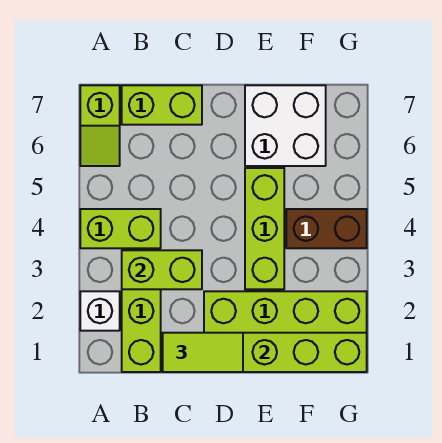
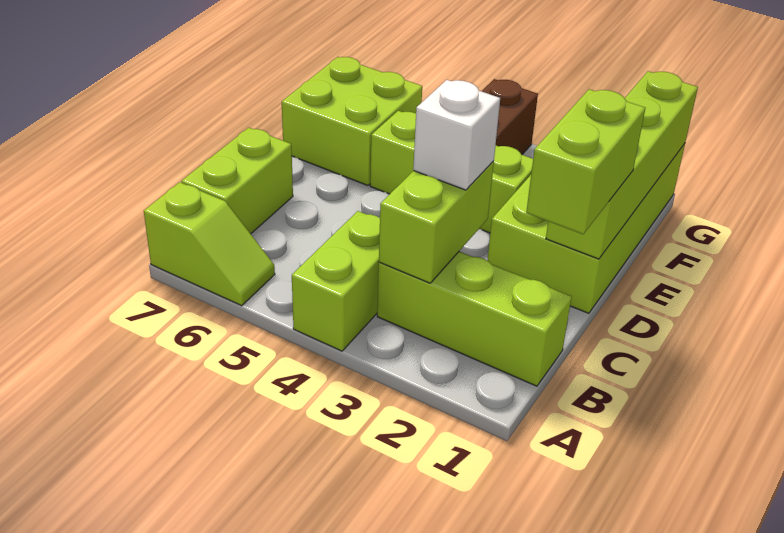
white brick A2 level 1 -> white brick C3 level 3
lime tile C1:D1 level 3 -> lime brick C1:D1 level 3
white brick E6:F7 level 1 -> lime brick E6:F7 level 1

